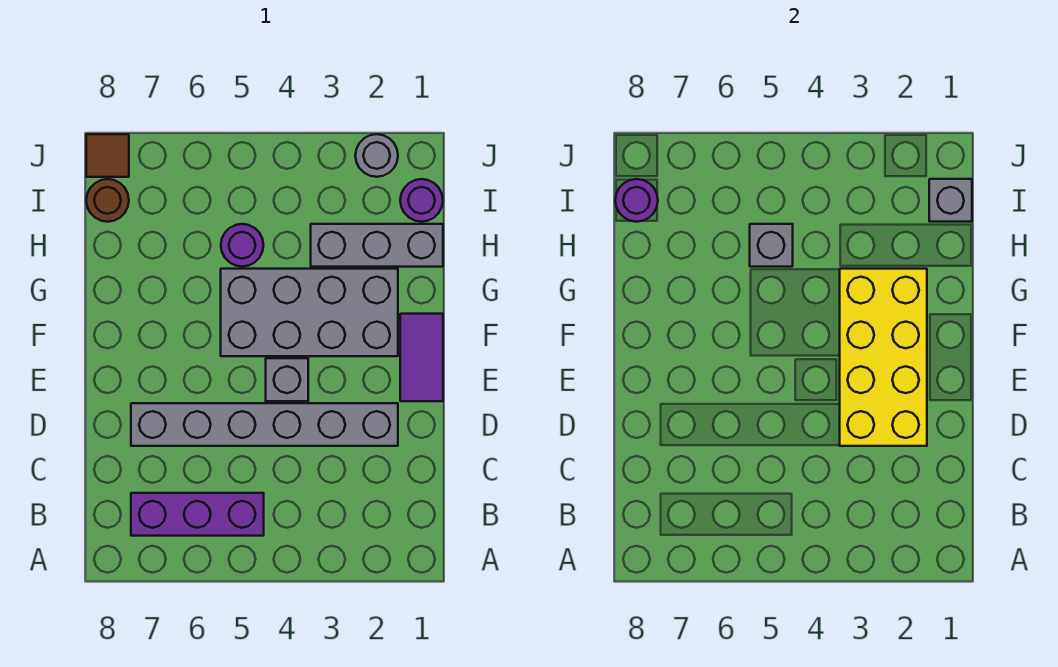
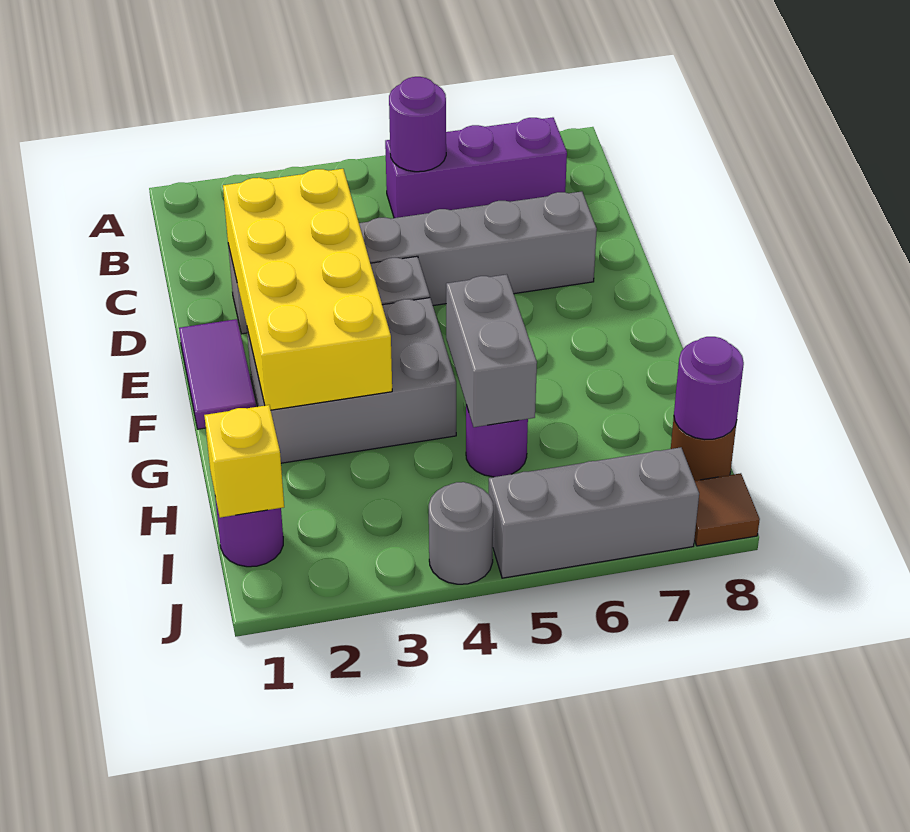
none -> purple round brick B5 level 2
grey brick F2:G5 level 1 -> grey brick F2:G4 level 1
grey brick H1:H3 level 1 -> grey brick J5:J7 level 1
grey brick H5 level 2 -> grey brick G5:H5 level 2
grey brick I1 level 2 -> yellow brick I1 level 2
grey round brick J2 level 1 -> grey round brick J4 level 1

